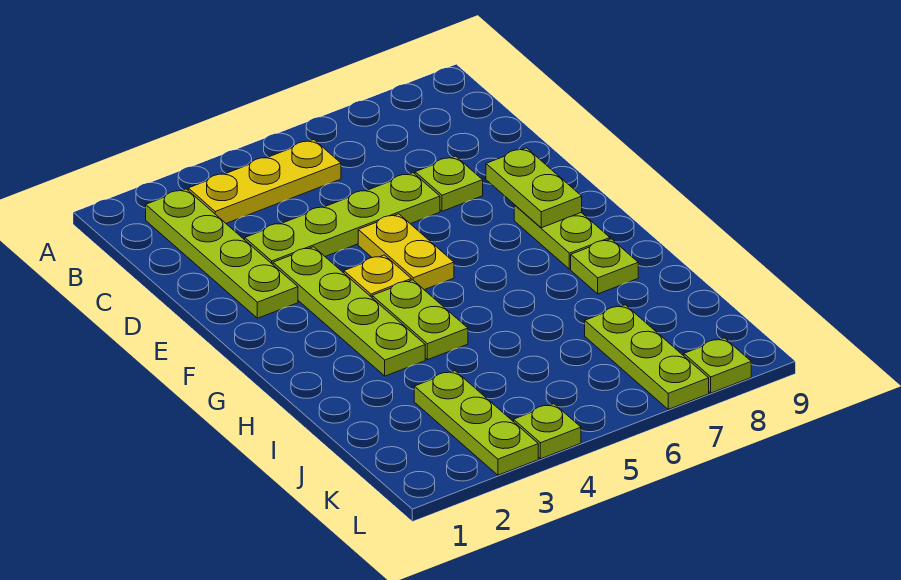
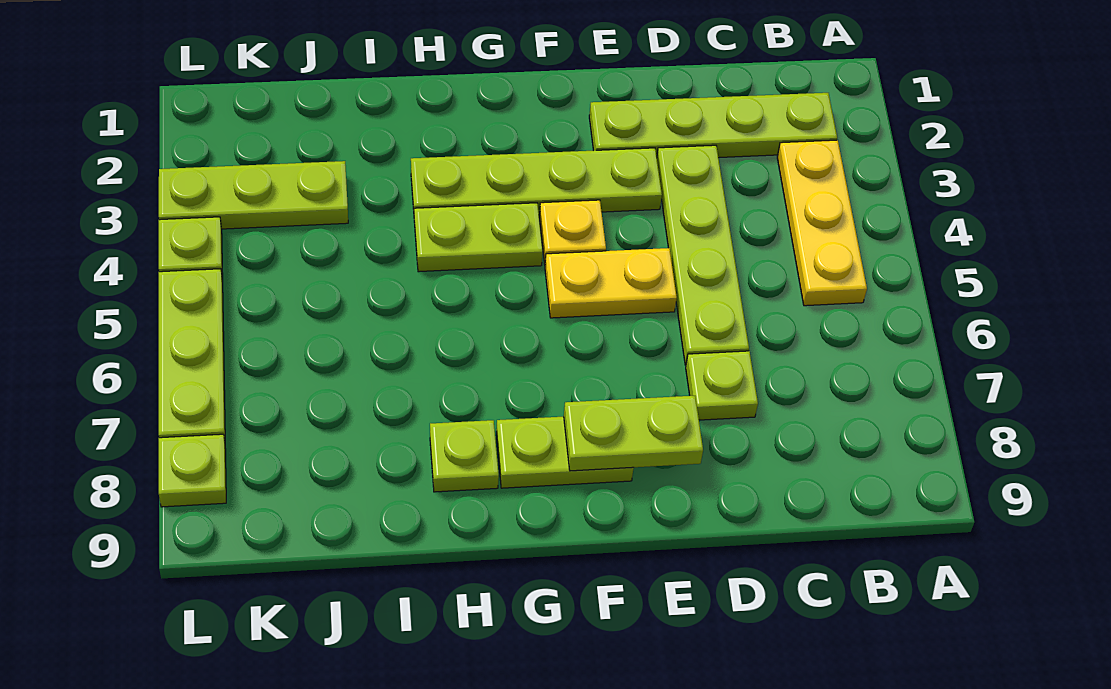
lime plate J7:L7 level 1 -> lime plate L5:L7 level 1

